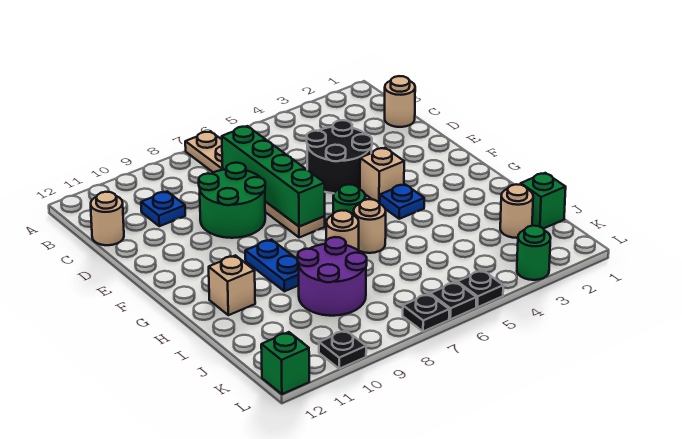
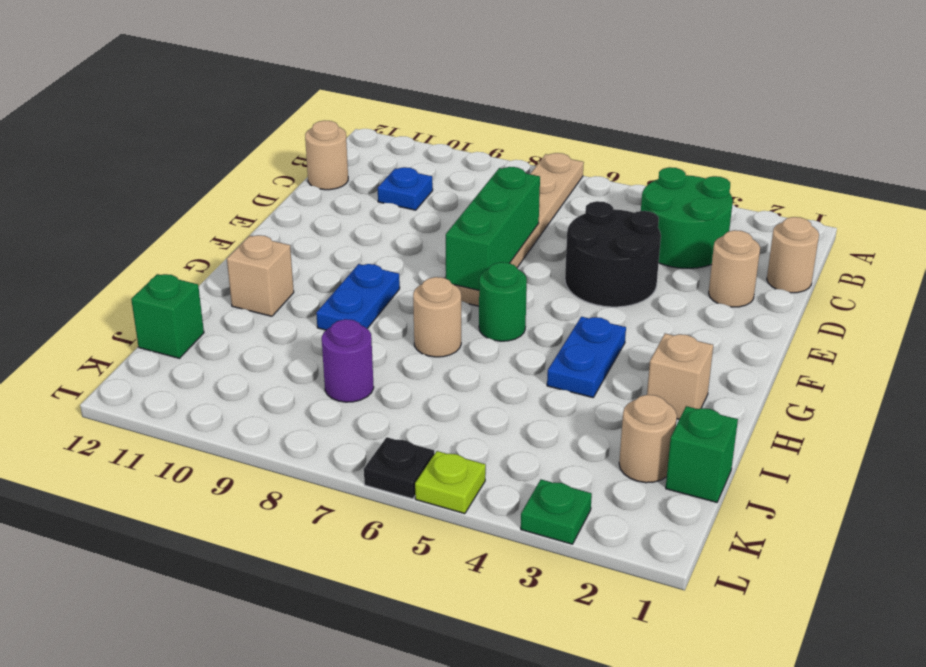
green brick C7:F7 level 2 -> green brick D7:F7 level 2
green round brick D8:E9 level 1 -> green round brick B3:C4 level 1
tan brick F4 level 1 -> tan brick H2 level 1
blue plate G4 level 1 -> blue plate G4:H4 level 1
tan round brick H6 level 1 -> tan round brick D2 level 1
purple round brick I8:J9 level 1 -> purple round brick J8 level 1
green round brick L3 level 1 -> green plate L3 level 1
black plate L5 level 1 -> lime plate L5 level 1
black plate L7 level 1 -> none
black plate L10 level 1 -> none
green brick L12 level 1 -> green brick J12 level 1

